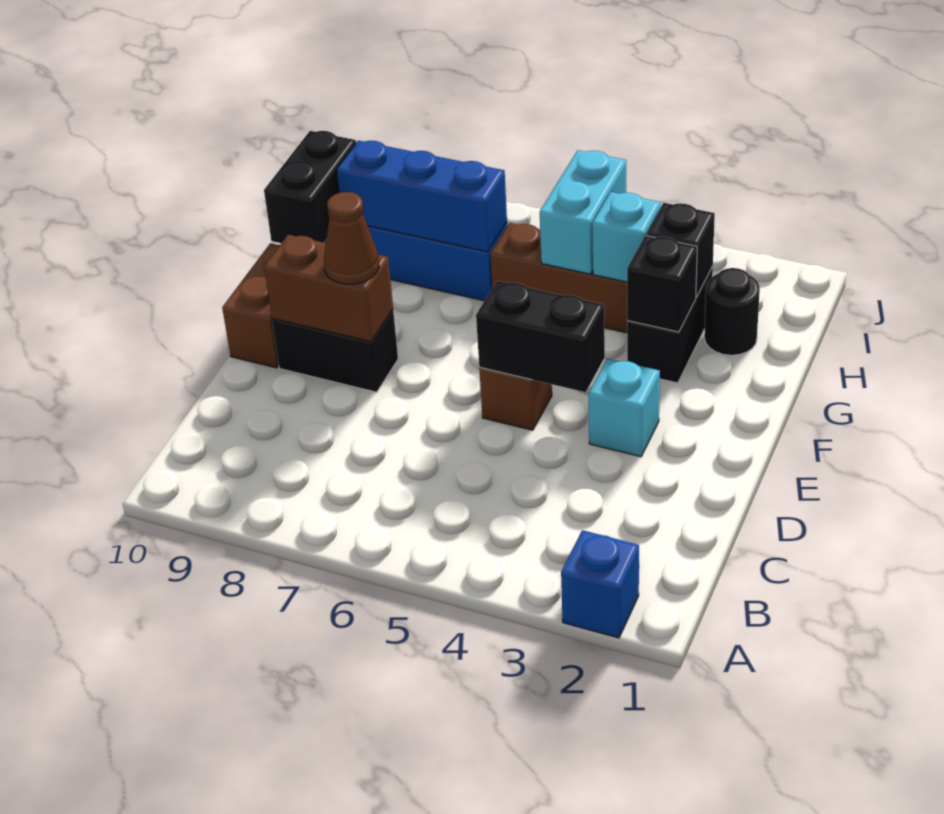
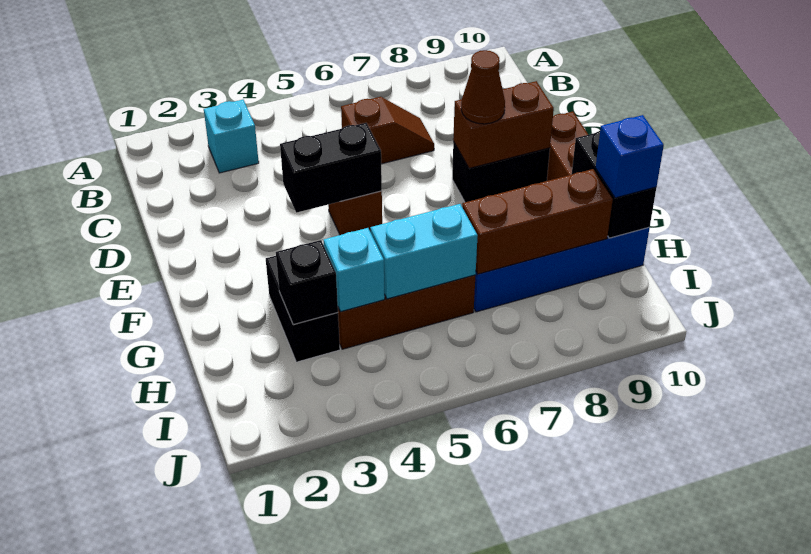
blue brick A2 level 1 -> blue brick H10 level 3
none -> brown slope C6:C7 level 1 top 6
cyan brick E3 level 1 -> cyan brick B3 level 1
black brick G3 level 2 -> none
black round brick H2 level 1 -> none
cyan brick H5:I5 level 2 -> cyan brick H5:H6 level 2
blue brick H7:H9 level 2 -> brown brick H7:H9 level 2

